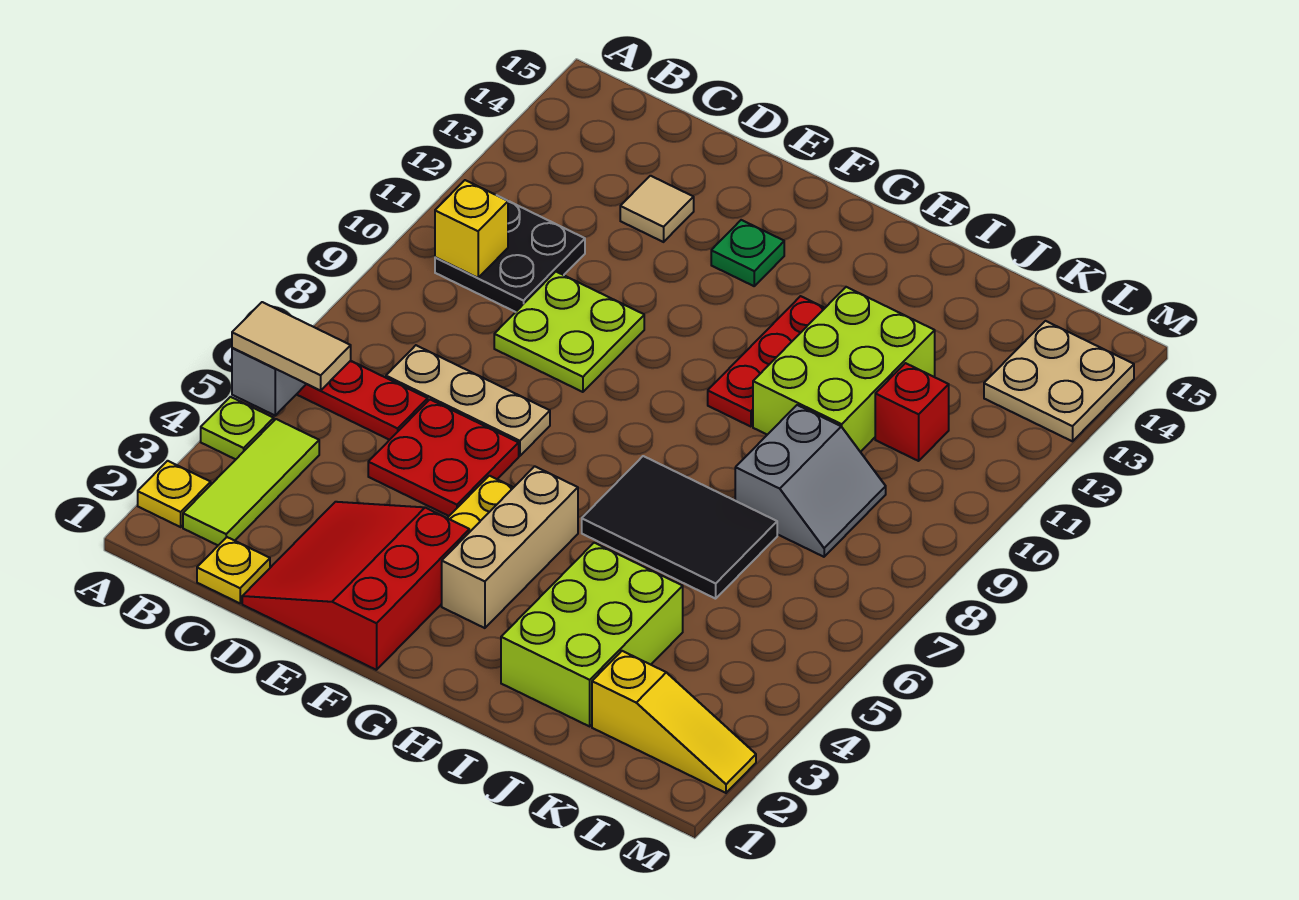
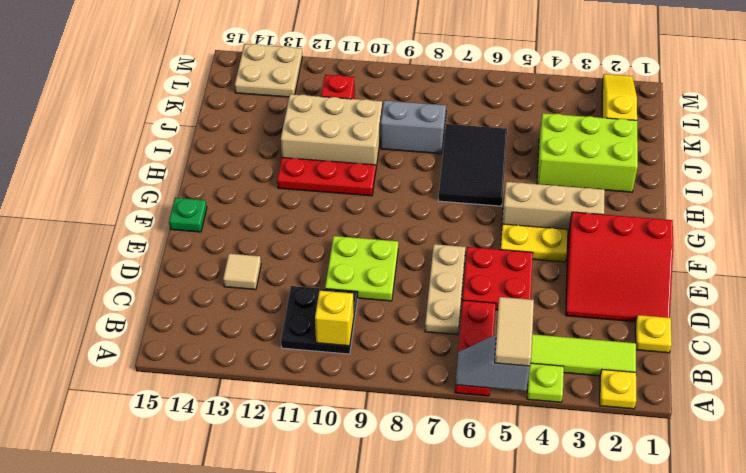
green plate F13 level 1 -> green plate F15 level 1
lime brick I10:J12 level 1 -> tan brick I10:J12 level 1

